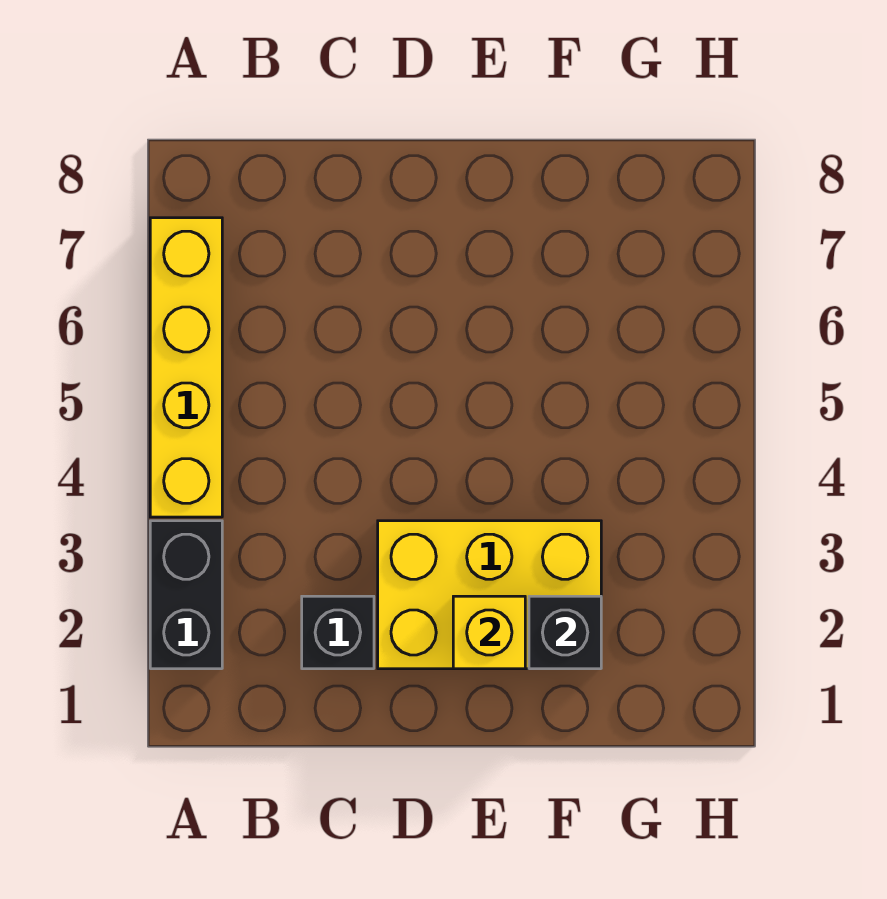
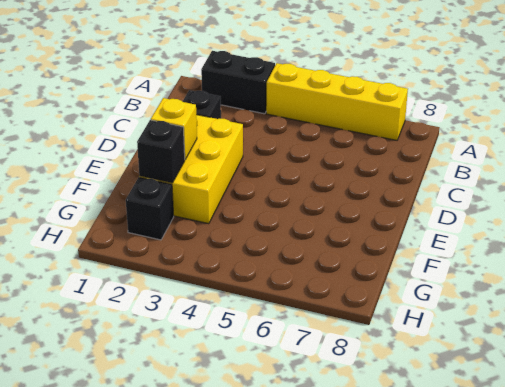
none -> black brick G2 level 1

